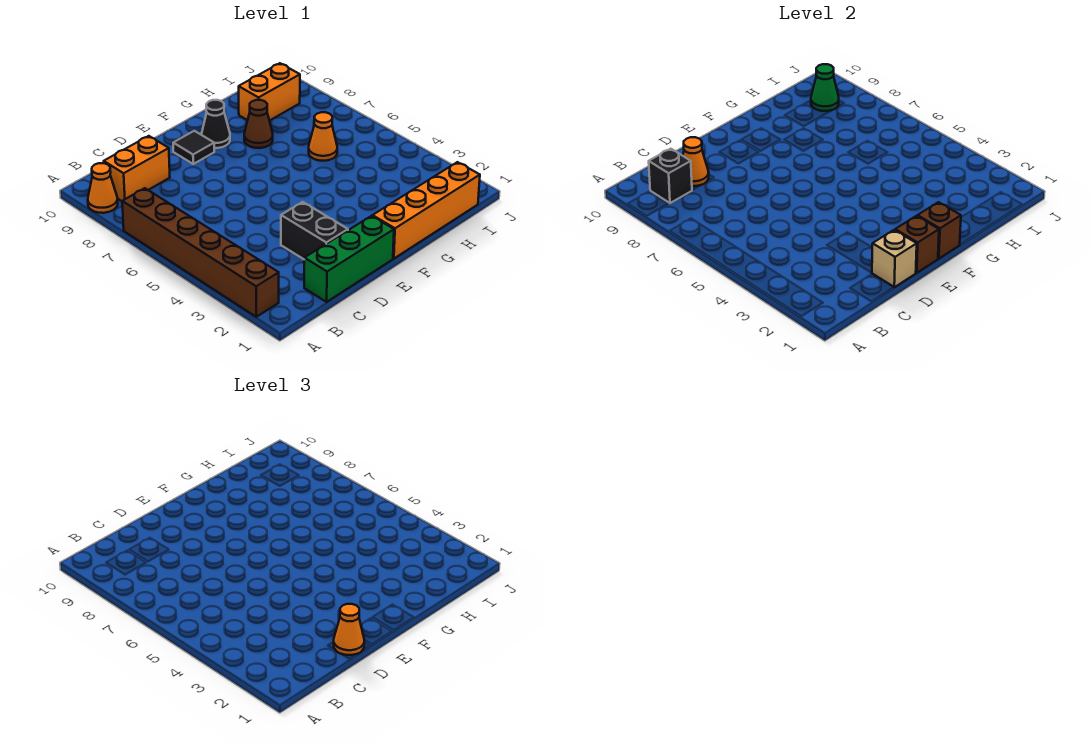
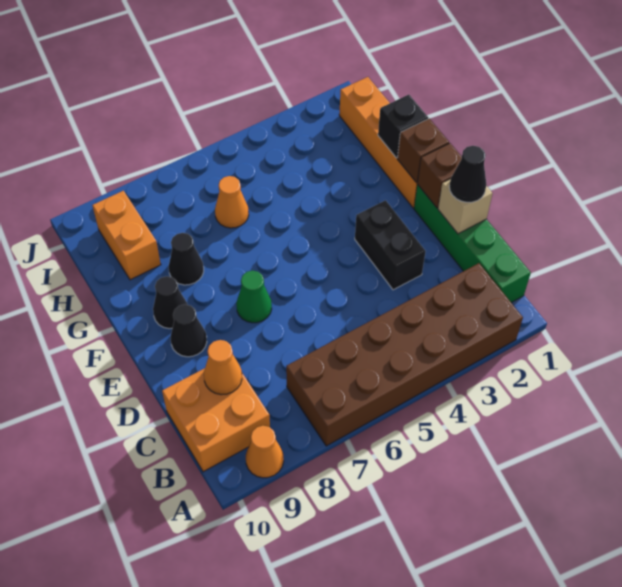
brown brick A2:A7 level 1 -> brown brick A2:B7 level 1
orange brick B9:C9 level 1 -> orange brick B9:C10 level 1
black brick B9 level 2 -> black brick G1 level 2
green brick C1:E1 level 1 -> green brick B1:E1 level 1
orange cone D1 level 3 -> black cone D1 level 3
black brick D2:D3 level 1 -> black brick D3:E3 level 1
black tile E9 level 1 -> black cone E9 level 1
brown cone G8 level 1 -> black cone G8 level 1
green cone I9 level 2 -> green cone E7 level 1

